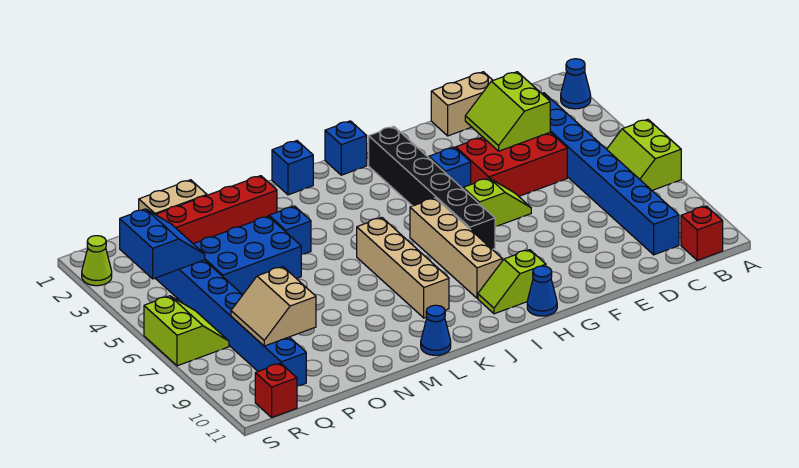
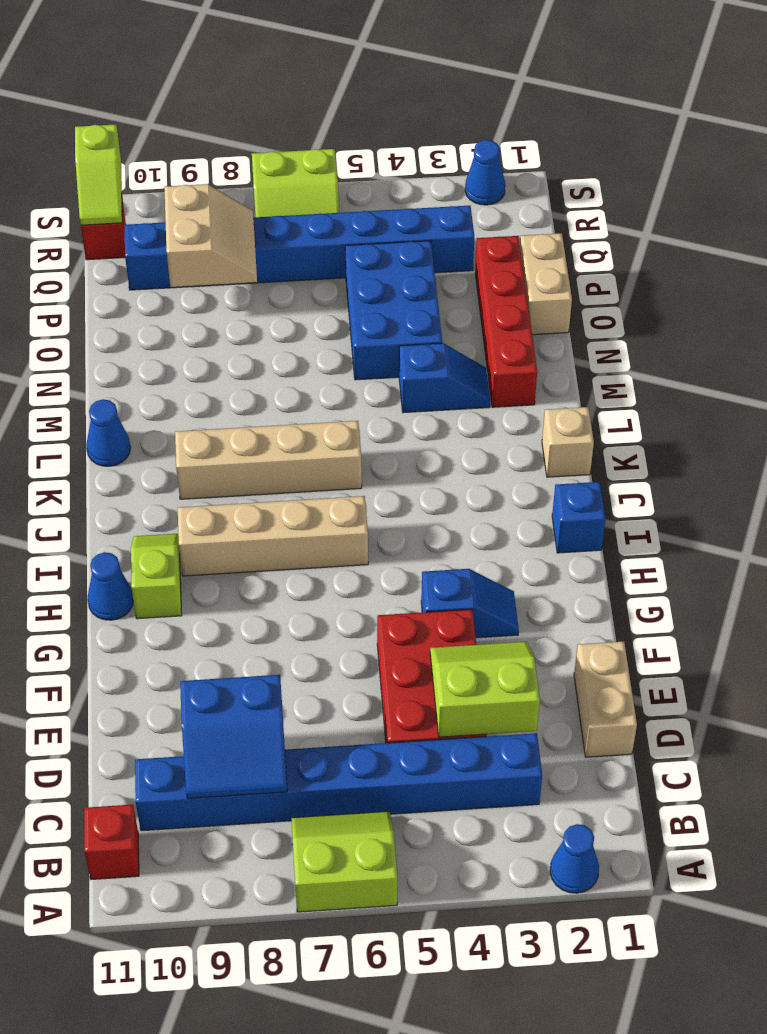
lime slope F6:G6 level 1 top G -> lime slope R11:S11 level 2 top S
black brick H2:H7 level 1 -> none
blue brick K1 level 1 -> tan brick K1 level 1
tan slope P8:Q9 level 2 top P -> tan slope P8:Q9 level 2 top 9
blue slope Q3:R4 level 2 top R -> blue slope C8:D9 level 2 top D
lime cone S2 level 1 -> blue cone S2 level 1

